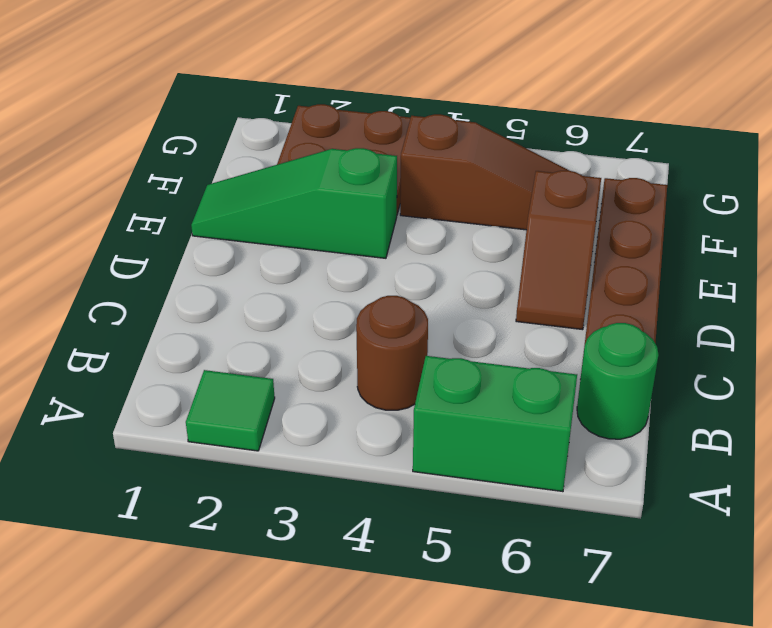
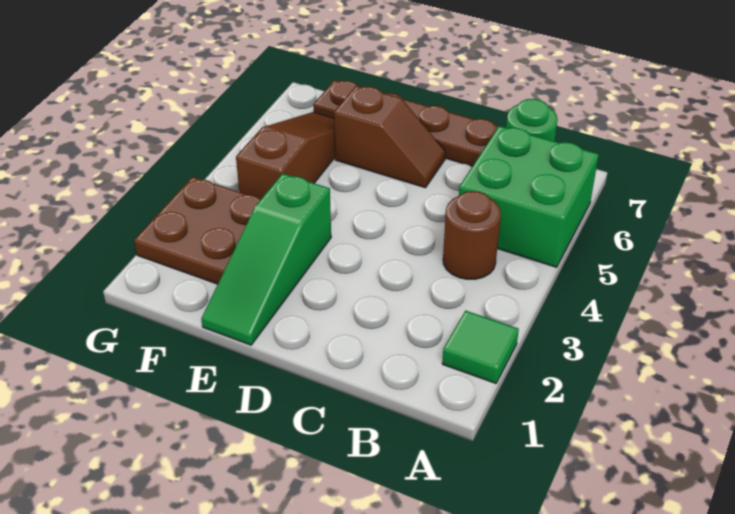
green brick A5:A6 level 1 -> green brick A5:B6 level 1

